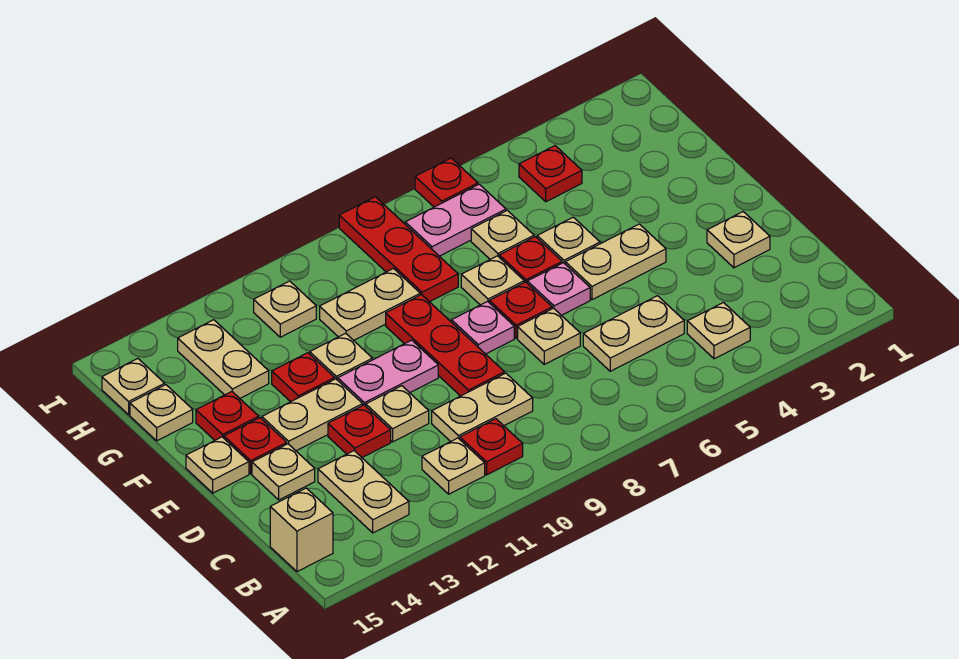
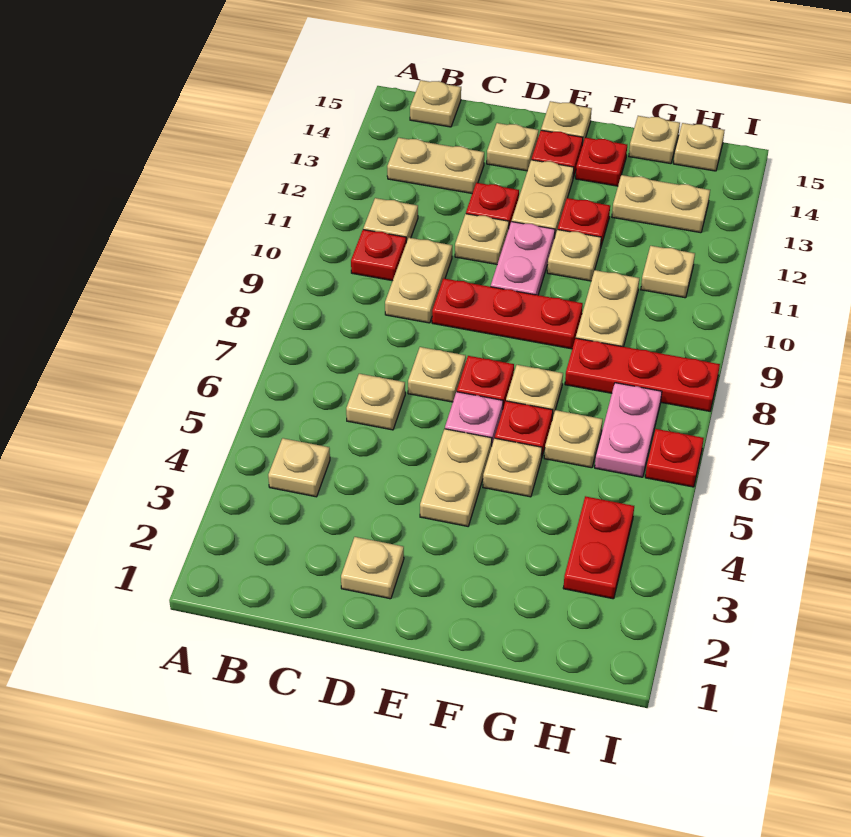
tan brick B15 level 1 -> tan plate B15 level 1
tan plate C5:C6 level 1 -> tan plate C6 level 1
pink plate E8 level 1 -> none
red plate H4 level 1 -> red plate H3:H4 level 1

